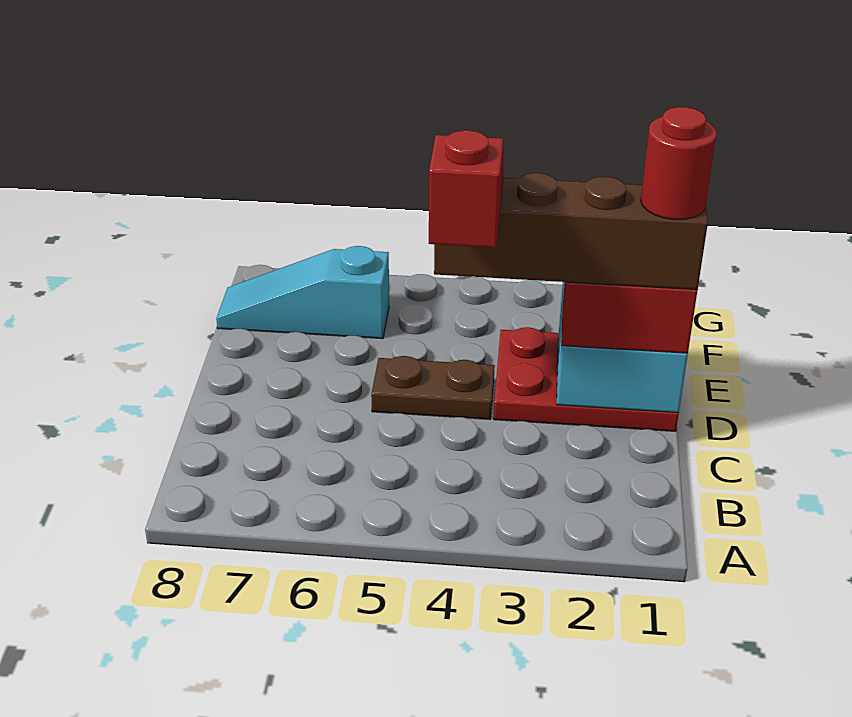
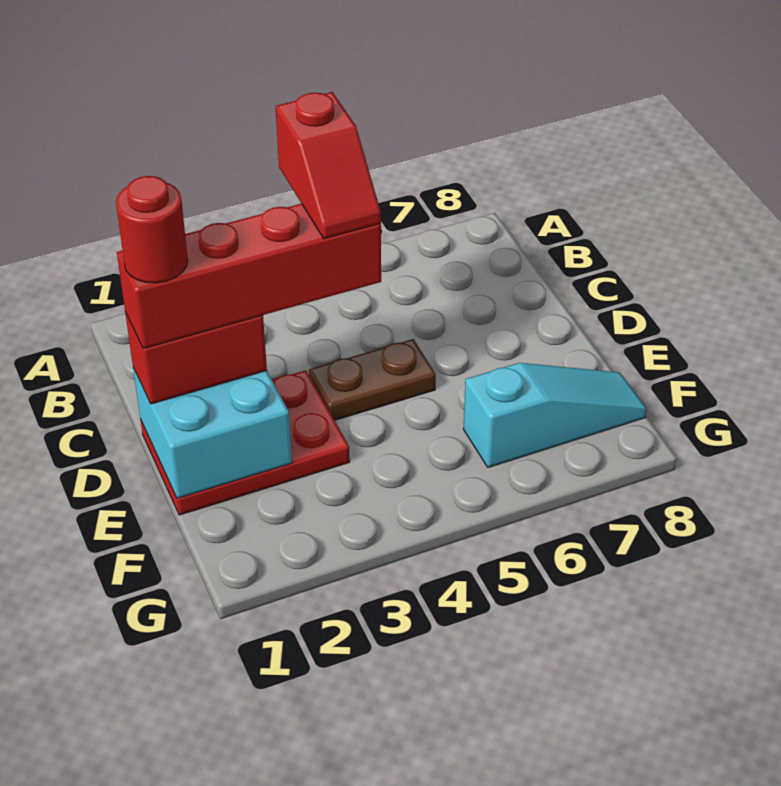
brown brick D1:D4 level 4 -> red brick D1:D4 level 4

